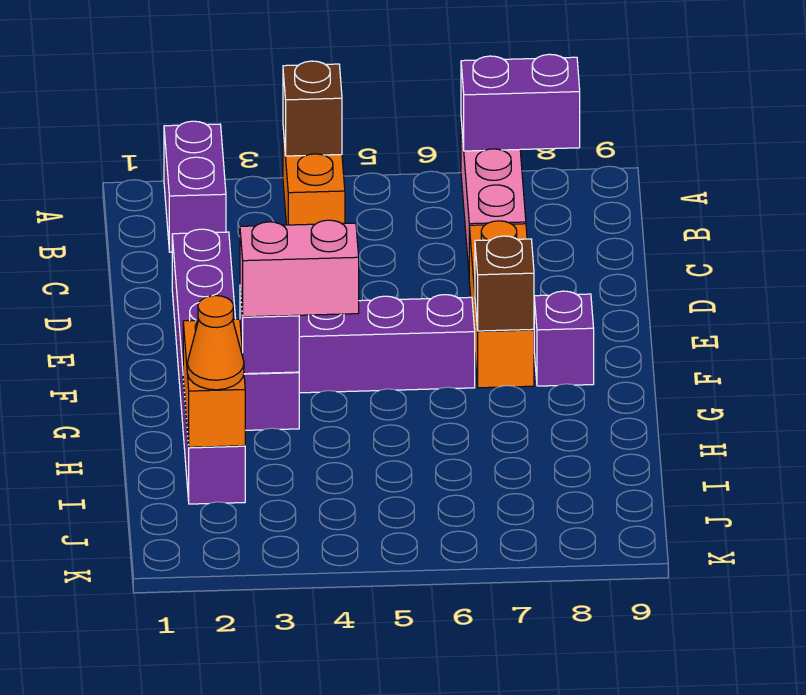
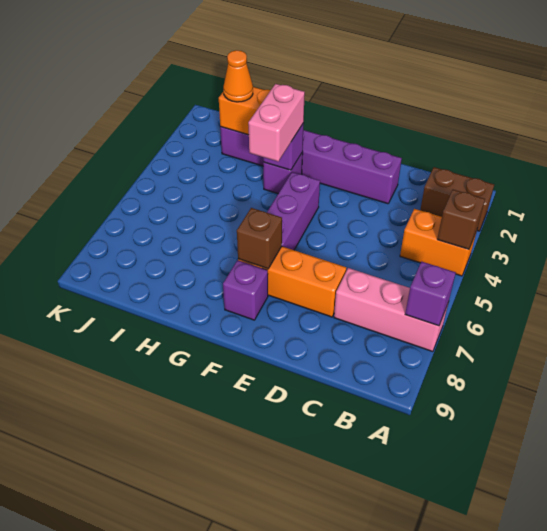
purple brick A2:B2 level 1 -> brown brick A2:B2 level 1
purple brick A7:A8 level 2 -> purple brick A7 level 2

